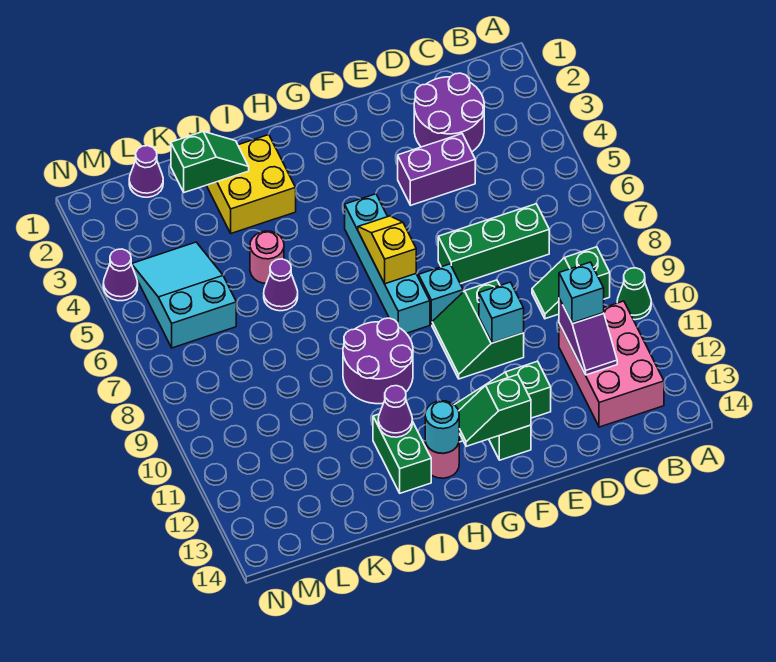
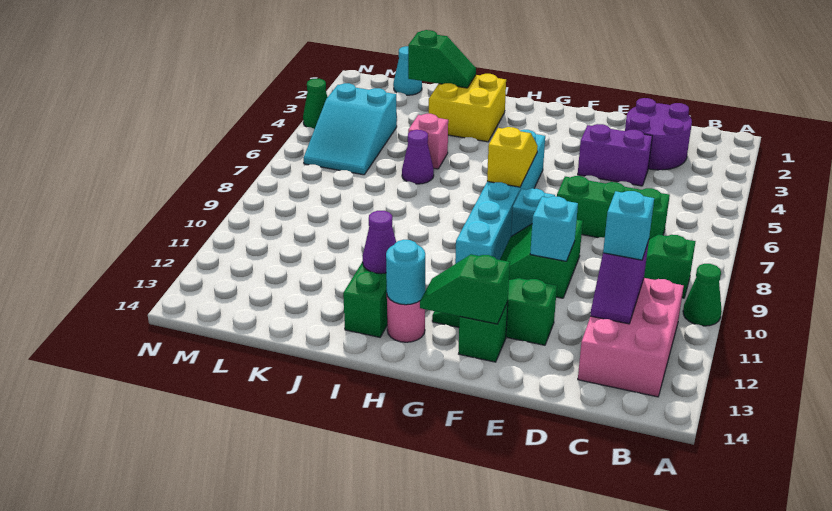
cyan brick G5:G8 level 1 -> cyan brick G5:G10 level 1
purple round brick H9:I10 level 1 -> none
pink round brick J5 level 1 -> pink brick J5 level 1
purple cone L1 level 1 -> cyan cone L1 level 1
cyan slope L4:M6 level 1 top 6 -> cyan slope L4:M6 level 1 top 4
purple cone N4 level 1 -> green cone N4 level 1

